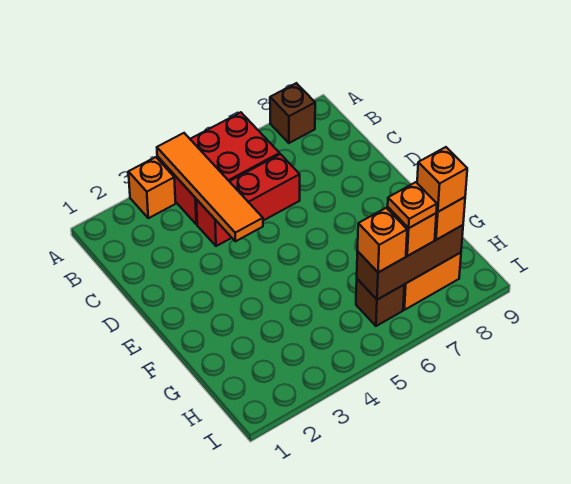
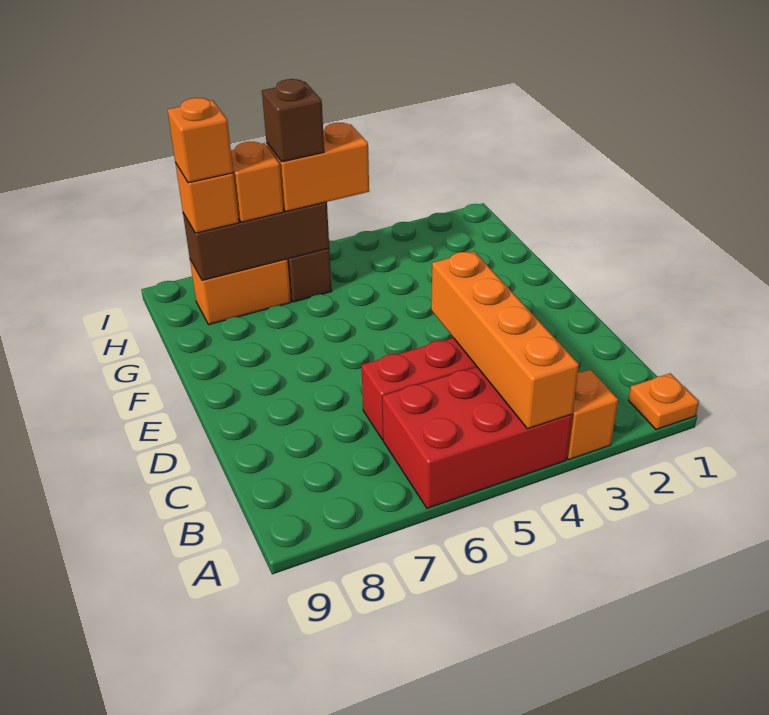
orange tile A4:D4 level 2 -> orange brick A4:D4 level 2
brown brick A8 level 1 -> brown brick H6 level 4
orange brick H6 level 3 -> orange brick H5:H6 level 3
orange plate H7 level 4 -> orange plate A1 level 1

